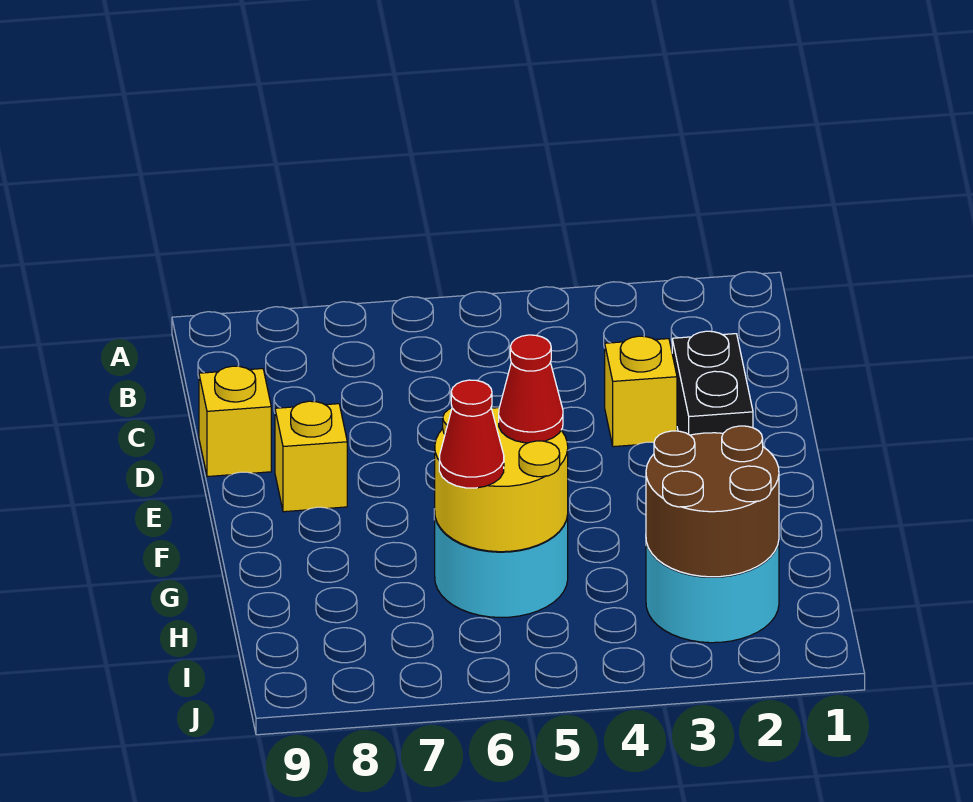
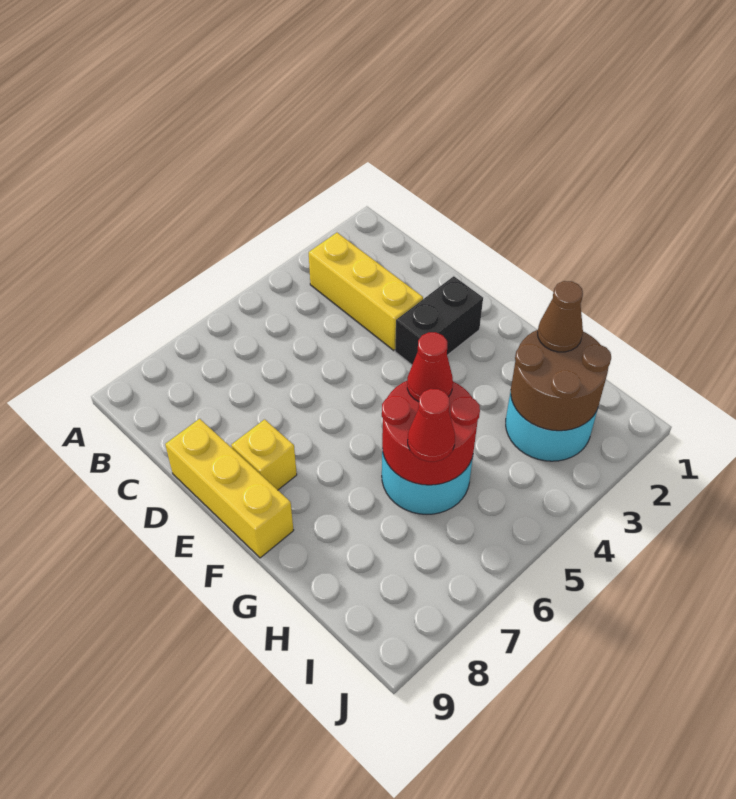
black brick D2:E2 level 1 -> black brick E2:E3 level 1
yellow brick D3 level 1 -> yellow brick B3:D3 level 1
yellow brick D9 level 1 -> yellow brick D9:F9 level 1
yellow round brick G5:H6 level 2 -> red round brick G5:H6 level 2
none -> brown cone H2 level 3

